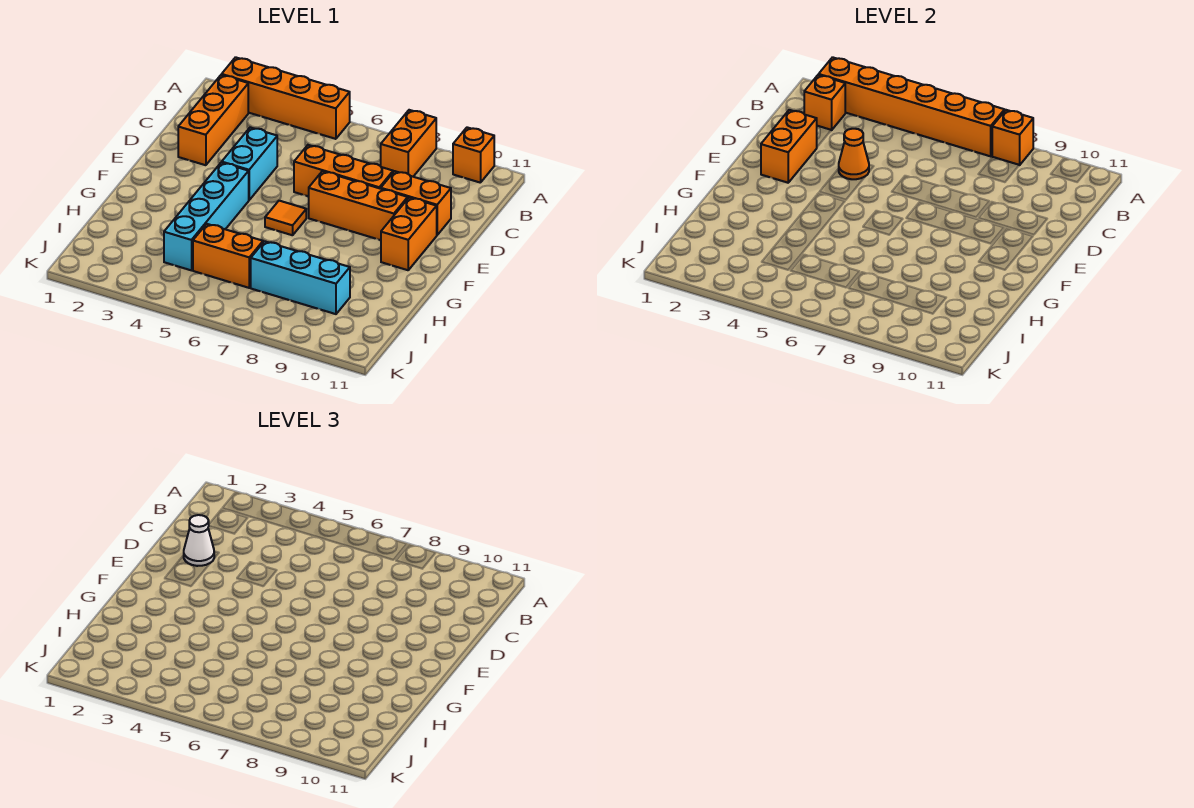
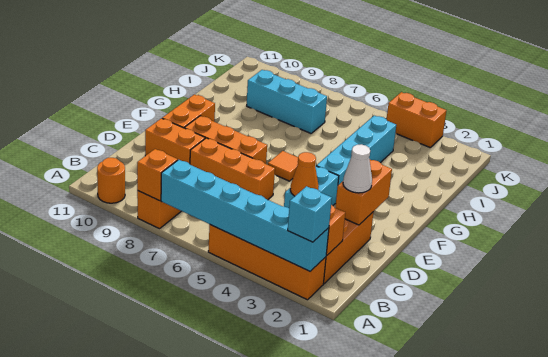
orange brick A2:A7 level 2 -> cyan brick A2:A7 level 2
none -> cyan brick A2 level 3
orange brick A10 level 1 -> orange round brick A10 level 1
orange brick I5:I6 level 1 -> orange brick K3:K4 level 1

